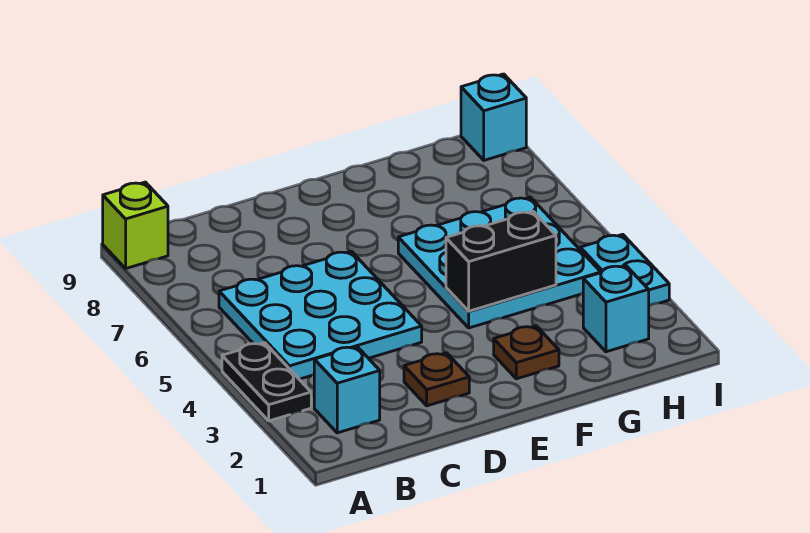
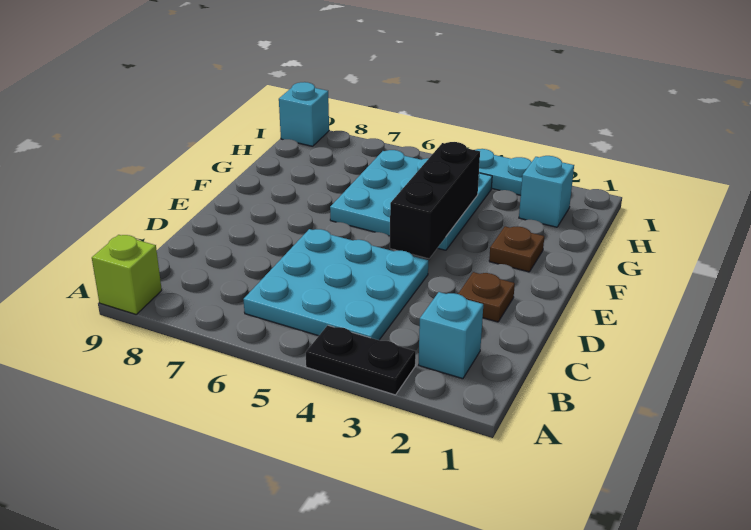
black brick F4:G4 level 2 -> black brick E4:G4 level 2

